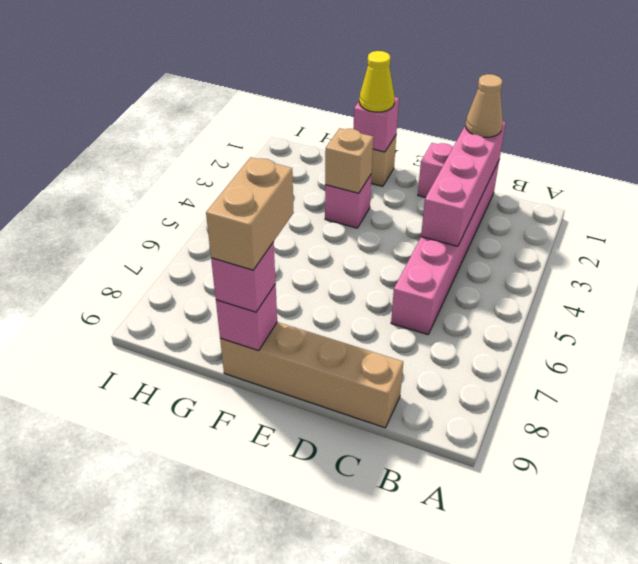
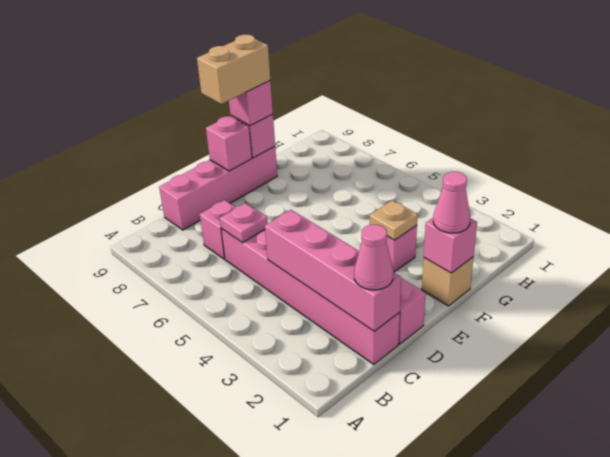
tan cone C1 level 3 -> pink cone C1 level 3
none -> pink plate C6 level 2
none -> pink brick C7 level 1
tan brick C9:F9 level 1 -> pink brick C9:F9 level 1
none -> pink brick E9 level 2
yellow cone F1 level 3 -> pink cone F1 level 3
tan brick F3 level 2 -> tan plate F3 level 2
tan brick F8:F9 level 4 -> tan brick E9:F9 level 4

